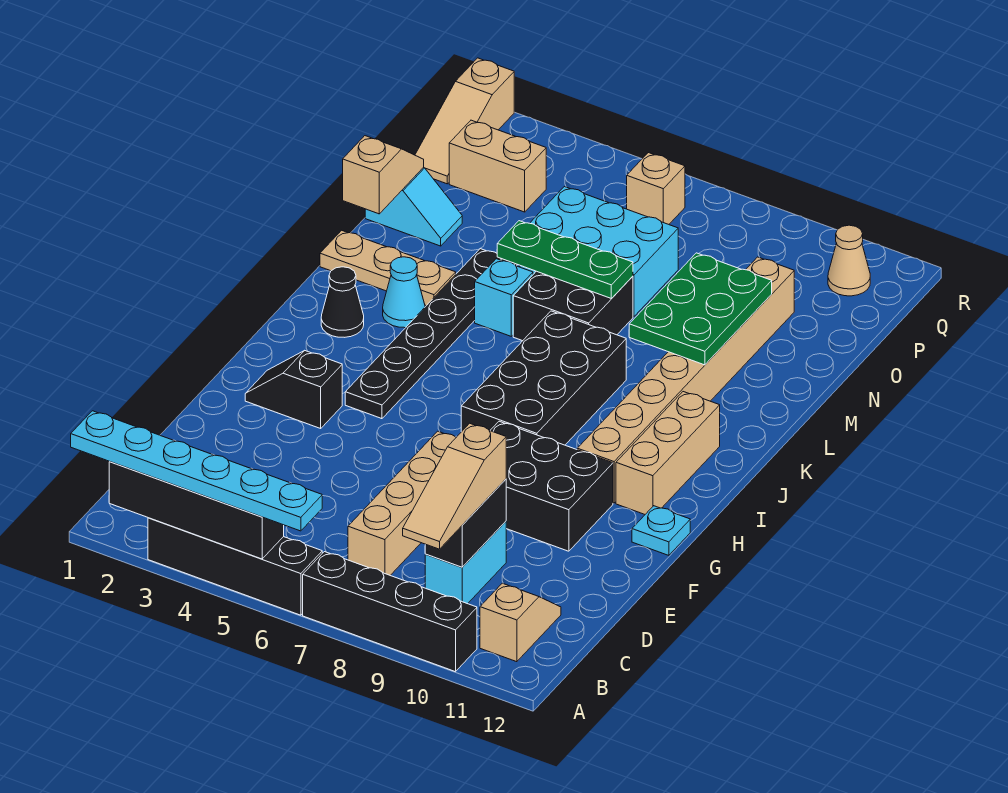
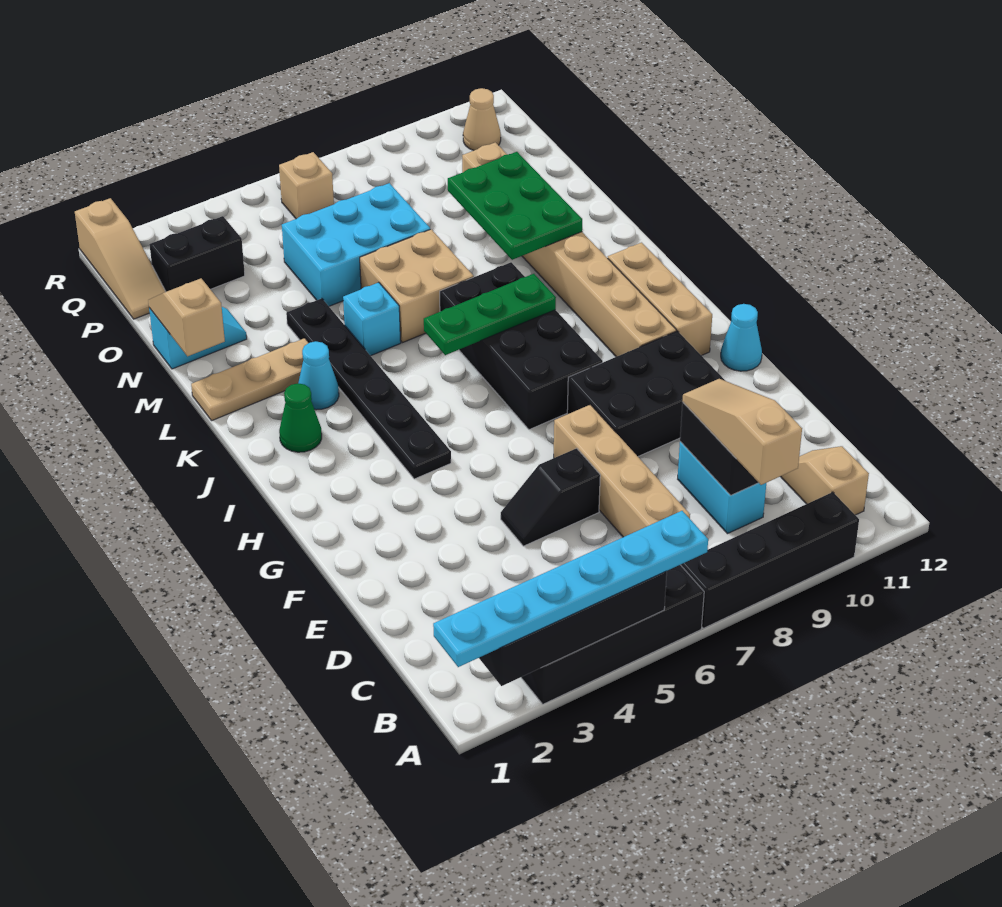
tan slope B9:D9 level 3 top D -> tan slope B9:D9 level 3 top B
black slope G2:G3 level 1 top 3 -> black slope E5:E6 level 1 top 6
cyan plate G12 level 1 -> cyan cone G12 level 1
black cone J2 level 1 -> green cone J2 level 1
black brick L6:M7 level 1 -> tan brick L6:M7 level 1
green plate M5:M7 level 2 -> green plate J6:J8 level 2
tan brick P2:P3 level 1 -> black brick P2:P3 level 1

